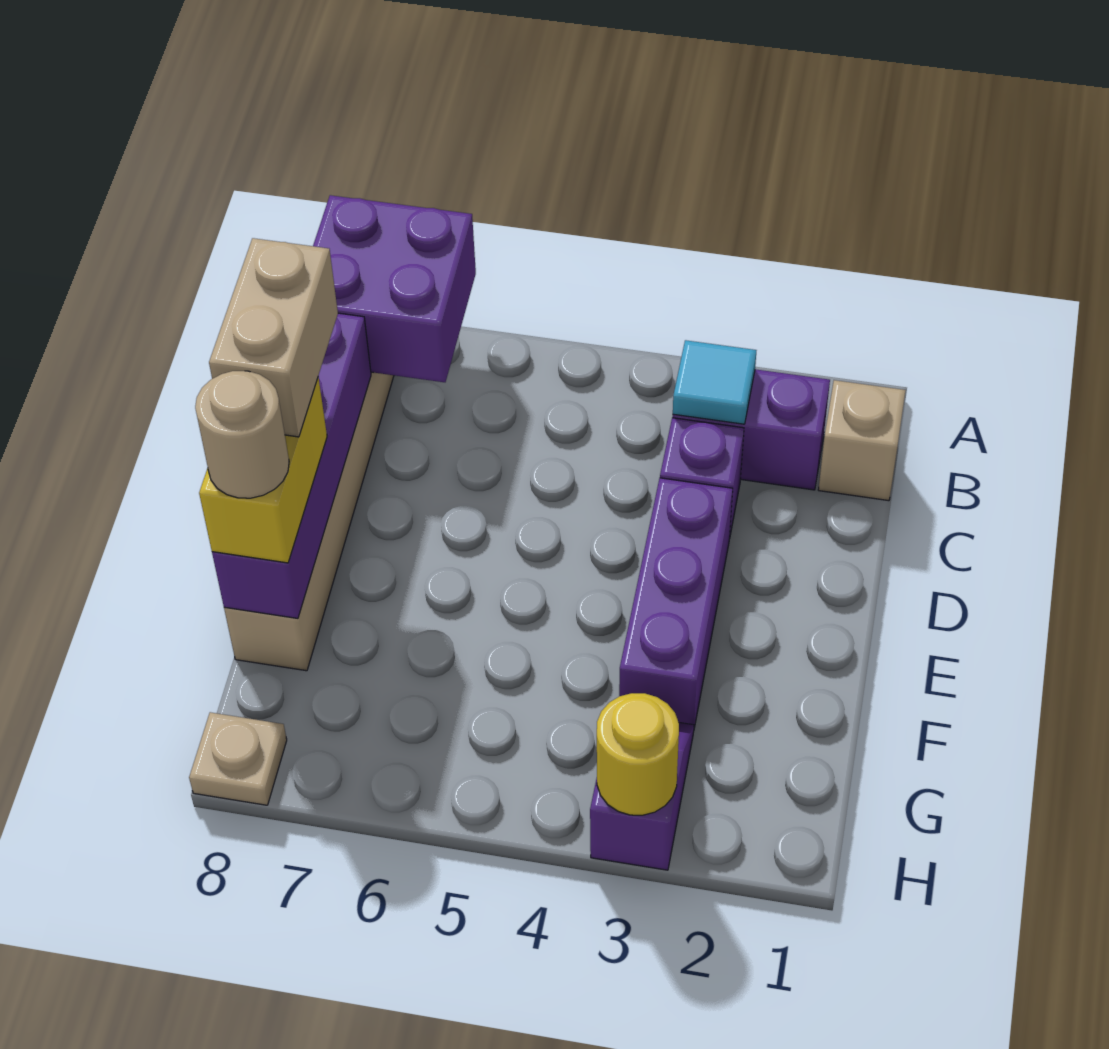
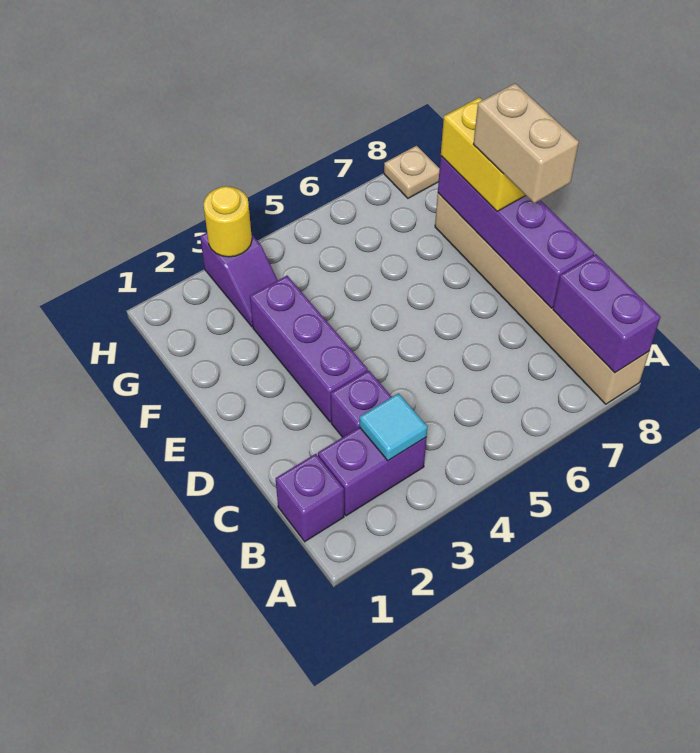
purple brick A7:B8 level 2 -> purple brick A8:B8 level 2
tan brick B1 level 1 -> purple brick B1 level 1
tan round brick F8 level 4 -> none

